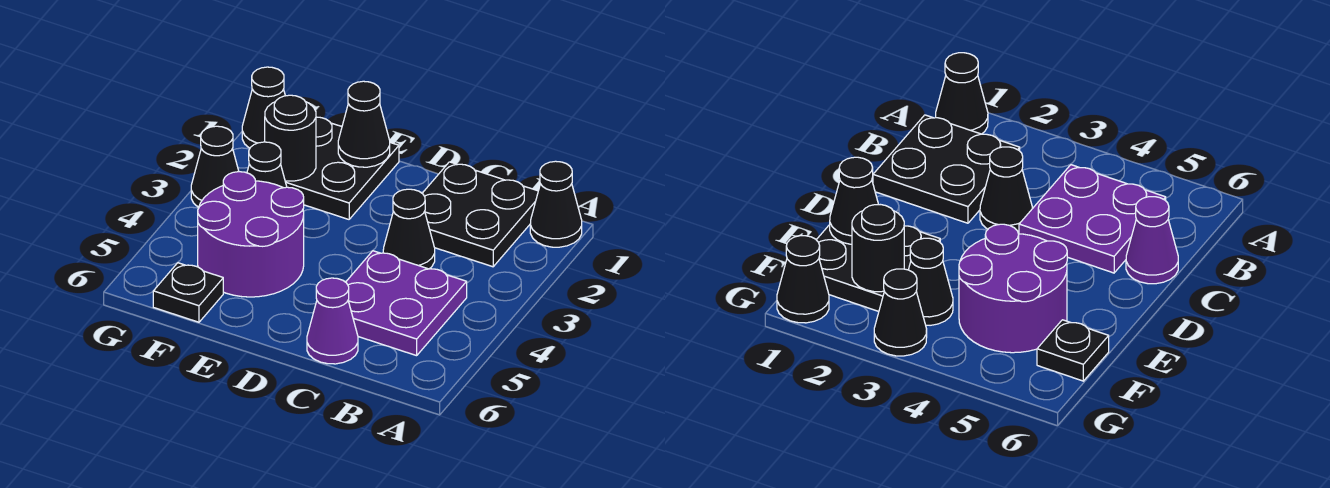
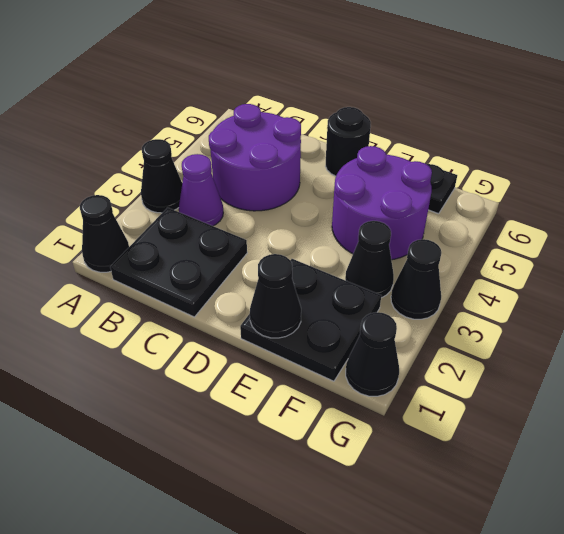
purple plate B4:C5 level 1 -> purple round brick B4:C5 level 1
black cone C3 level 1 -> black cone A3 level 1
purple cone C6 level 1 -> purple cone B3 level 1
black round brick F2 level 2 -> black round brick D6 level 1

